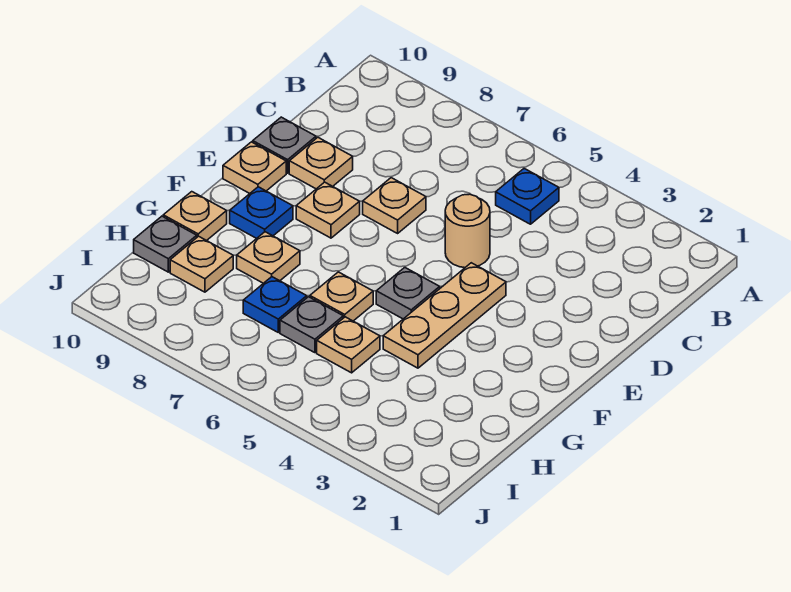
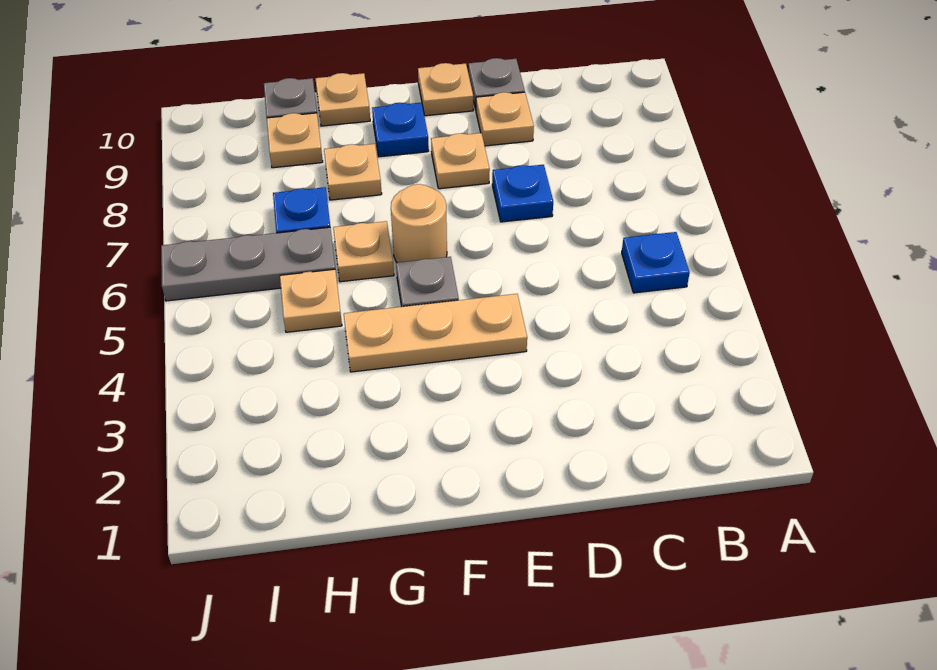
tan round brick D5 level 1 -> tan round brick F6 level 1
tan plate D7 level 1 -> blue plate D7 level 1
grey plate H6 level 1 -> grey plate H6:J6 level 1

